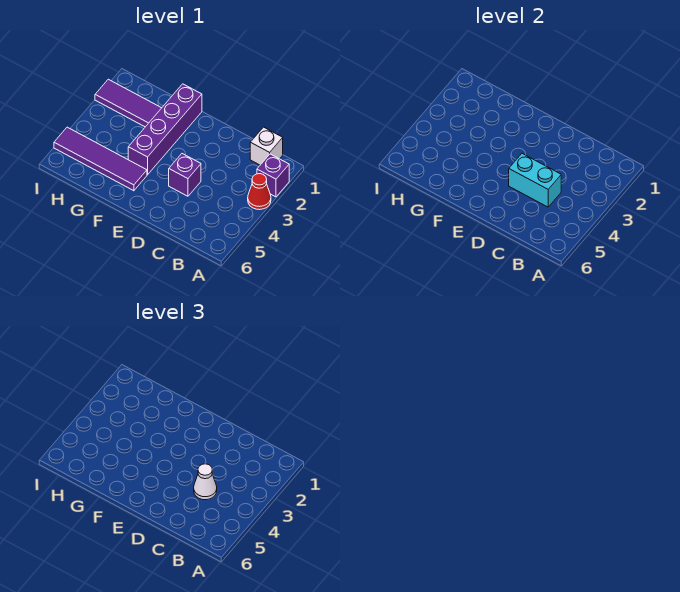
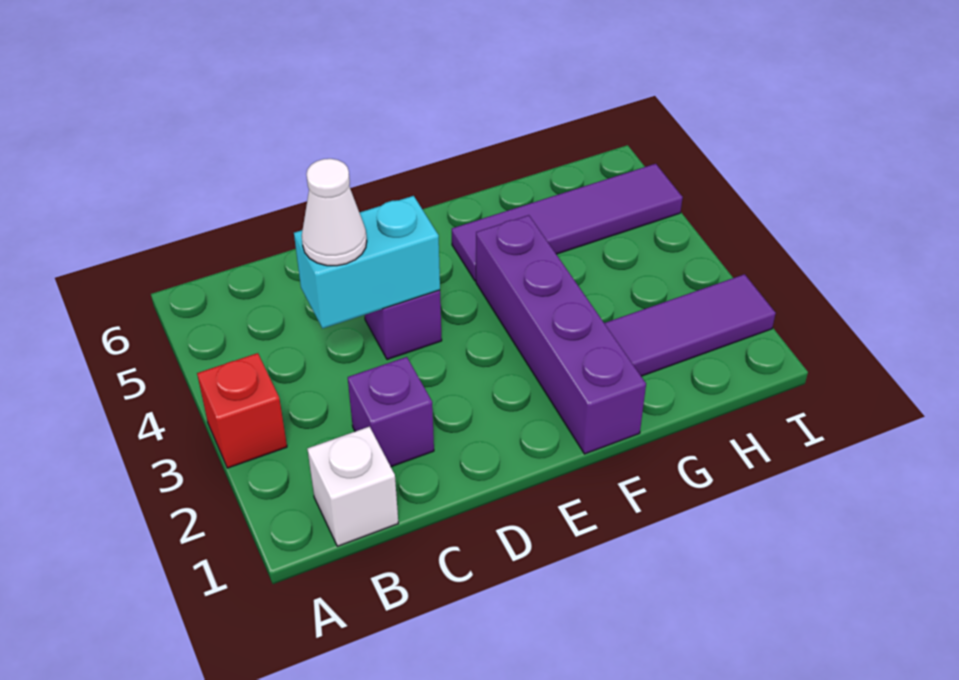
purple brick A2 level 1 -> purple brick C2 level 1
red cone A3 level 1 -> red brick A3 level 1

